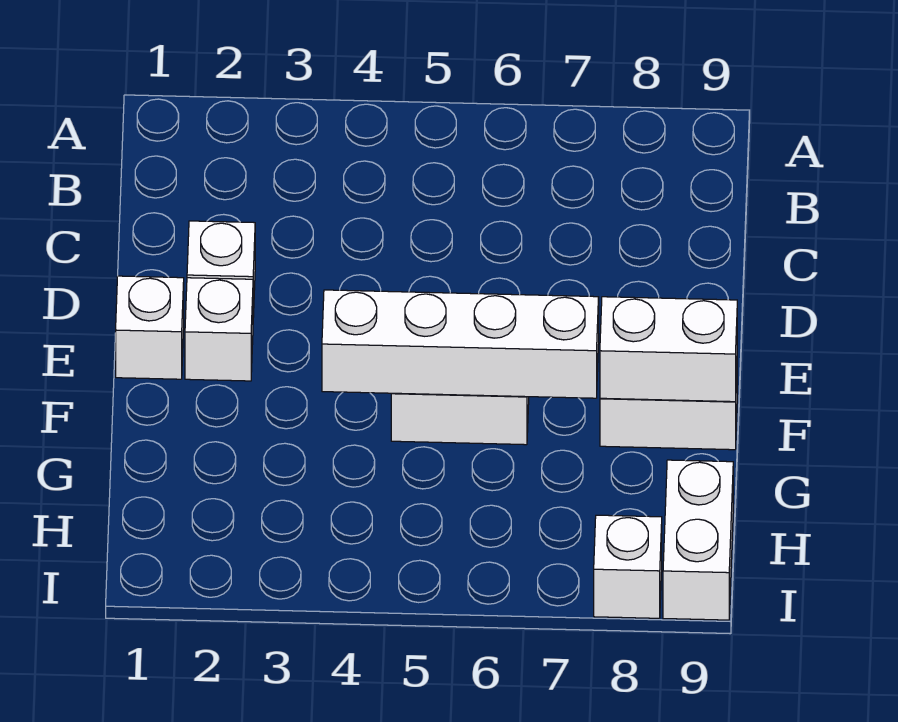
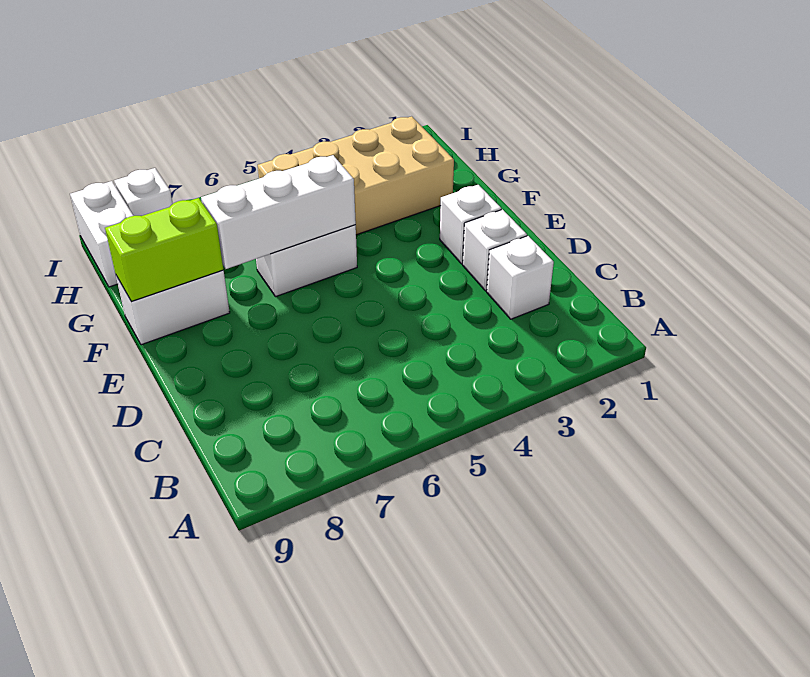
white brick E1 level 1 -> white brick C2 level 1
white brick F4:F7 level 2 -> white brick F5:F7 level 2
white brick F8:F9 level 2 -> lime brick F8:F9 level 2
none -> tan brick G2:H5 level 1

